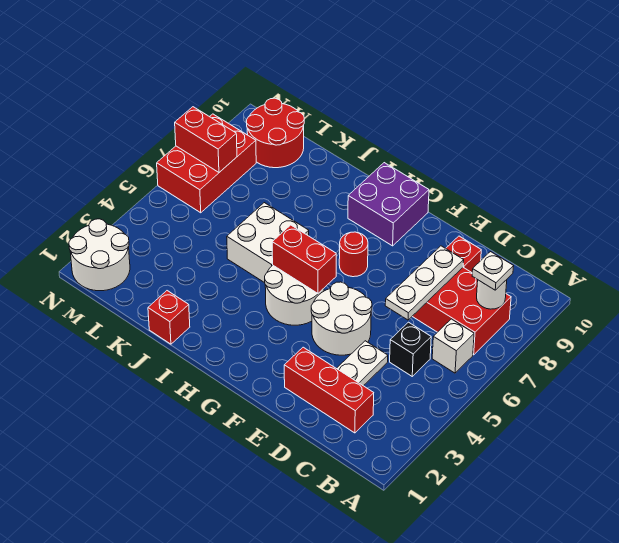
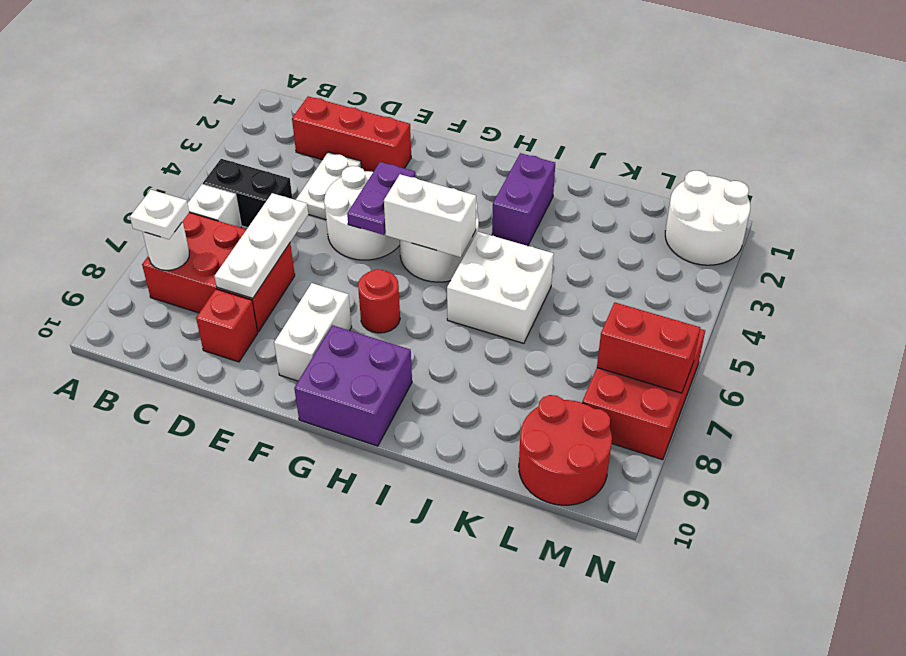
black brick C5 level 1 -> black brick B5:C5 level 1
none -> purple plate F4:F5 level 2
none -> white brick F8:F9 level 1
red brick G5:H5 level 2 -> white brick G5:H5 level 2
none -> purple brick I2:I3 level 1
red brick J1 level 1 -> none

